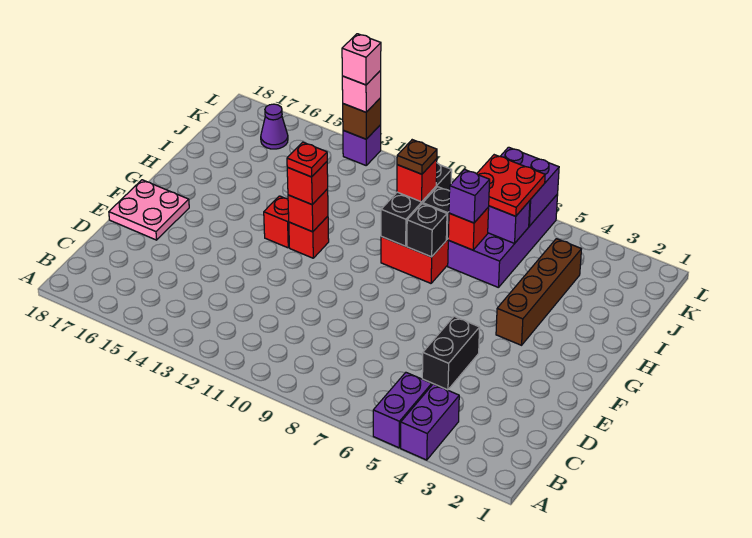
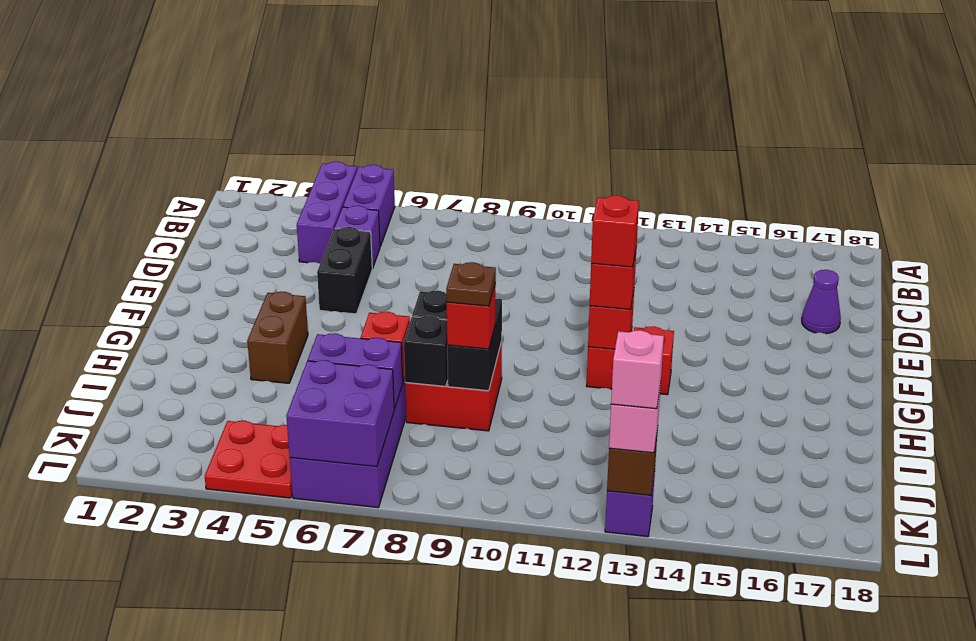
purple brick A4:B4 level 1 -> purple brick A4:C4 level 1
pink plate E17:F18 level 1 -> none
brown brick G4:J4 level 1 -> brown brick G4:H4 level 1
red plate G12 level 4 -> red brick G12 level 4
black brick H9:J9 level 2 -> black brick H9:I9 level 2
purple brick I7 level 3 -> purple brick C5 level 1
red plate J6:K7 level 3 -> red plate K4:L5 level 1
purple cone K16 level 1 -> purple cone D17 level 1

